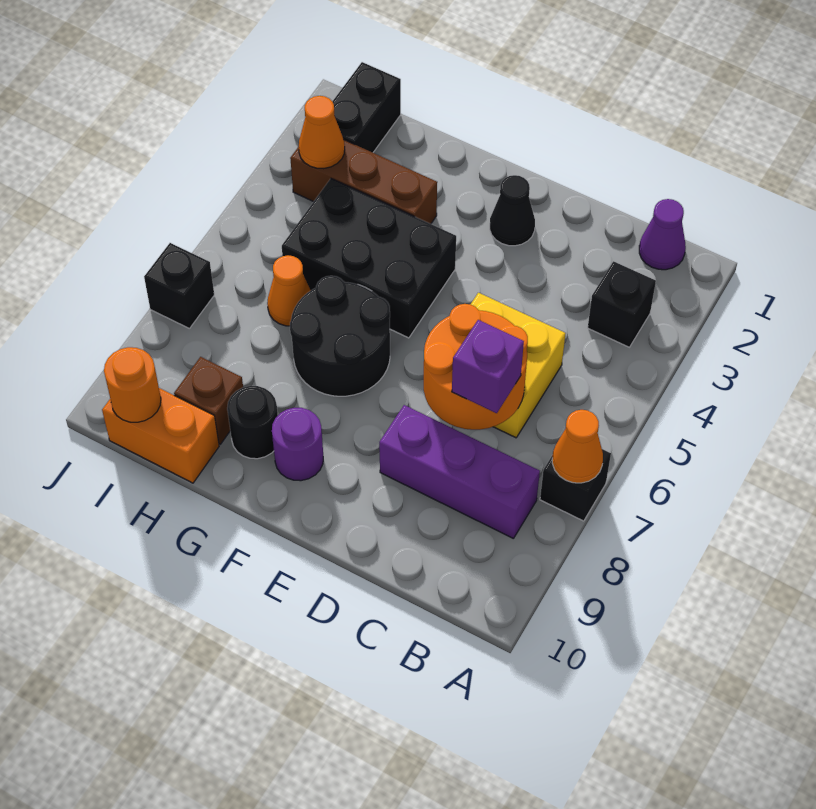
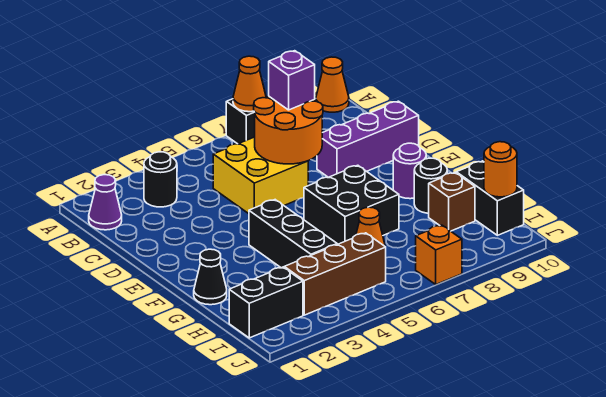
black brick B3 level 1 -> black round brick B3 level 1
purple brick B8:D8 level 1 -> purple brick D8:D10 level 1
black cone E2 level 1 -> black cone G1 level 1
black brick F4:H5 level 1 -> black brick F4:H4 level 1
black round brick F6:G7 level 1 -> black brick F6:G7 level 1
brown brick G3:I3 level 1 -> brown brick I3:I5 level 1
orange brick H10:I10 level 1 -> black brick H10:I10 level 1
orange cone I3 level 2 -> orange cone A10 level 1
black brick J7 level 1 -> orange brick J7 level 1

